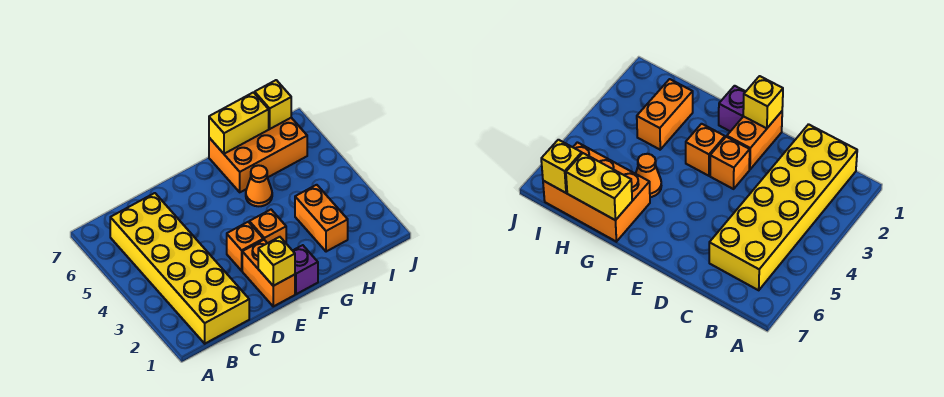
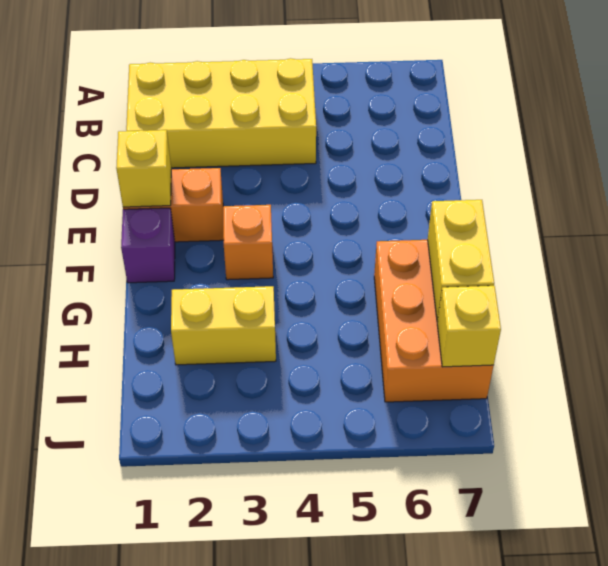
yellow brick B1:C6 level 1 -> yellow brick B1:C4 level 1
orange brick E3 level 1 -> none
orange cone G5 level 1 -> none
orange brick H2:H3 level 1 -> yellow brick H2:H3 level 1

